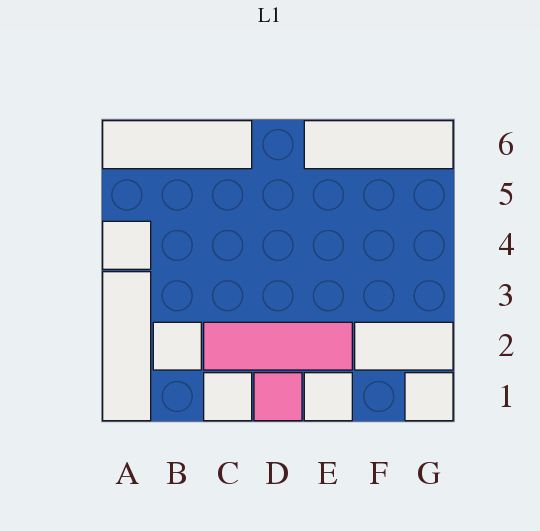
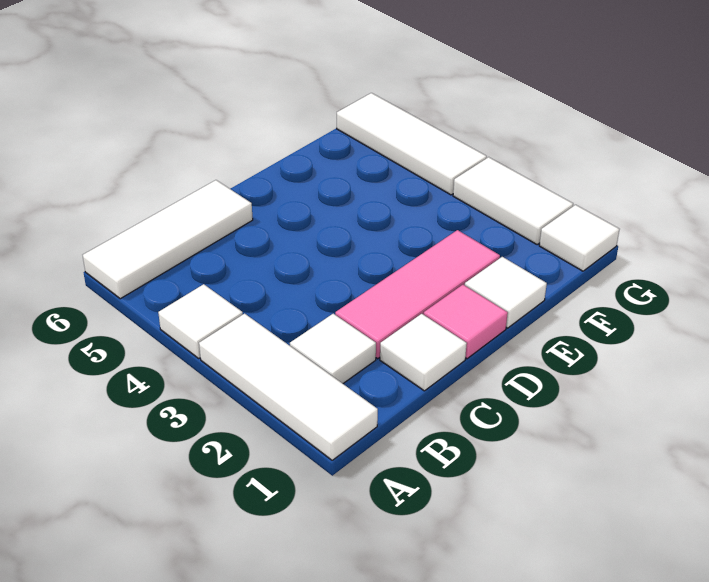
white tile E6:G6 level 1 -> white tile G4:G6 level 1
white tile F2:G2 level 1 -> white tile G2:G3 level 1

